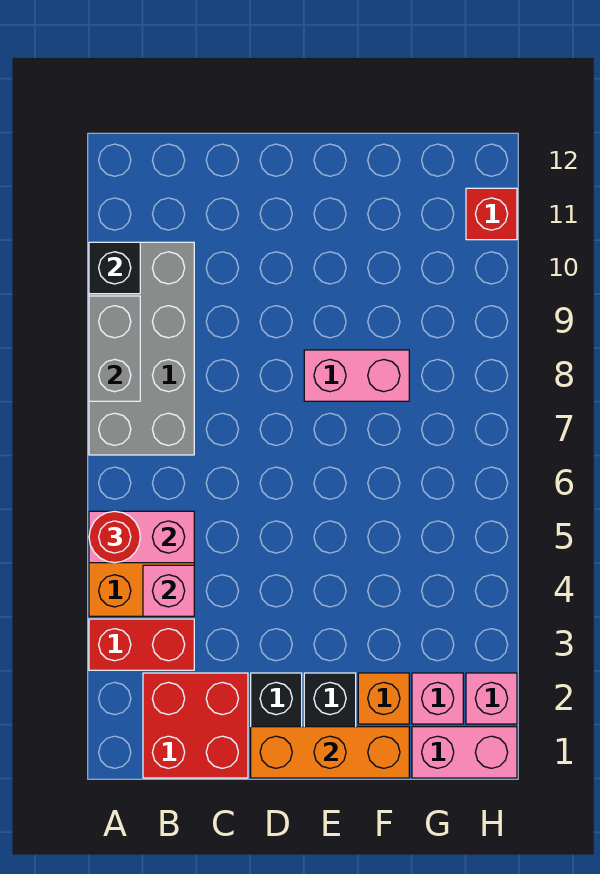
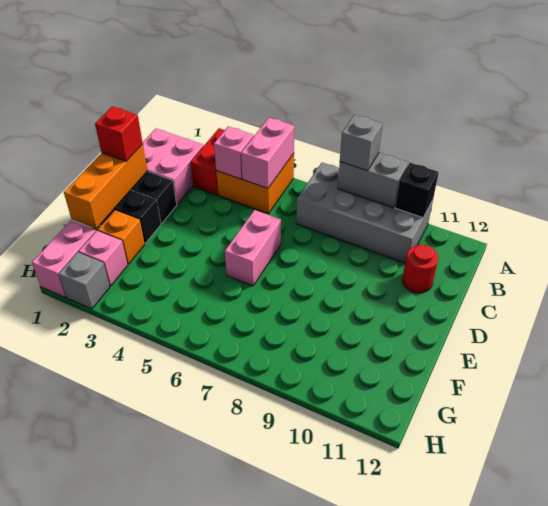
red round brick A5 level 3 -> red round brick C11 level 1
none -> grey brick A8 level 3
red brick B1:C2 level 1 -> pink brick B1:C2 level 1
pink brick E8:F8 level 1 -> pink brick D6:E6 level 1
pink brick H2 level 1 -> grey brick H2 level 1
red brick H11 level 1 -> red brick D1 level 3

